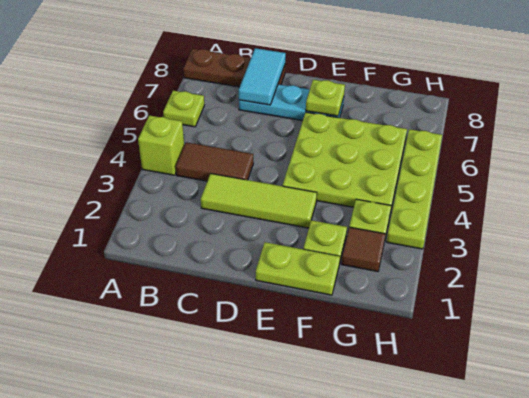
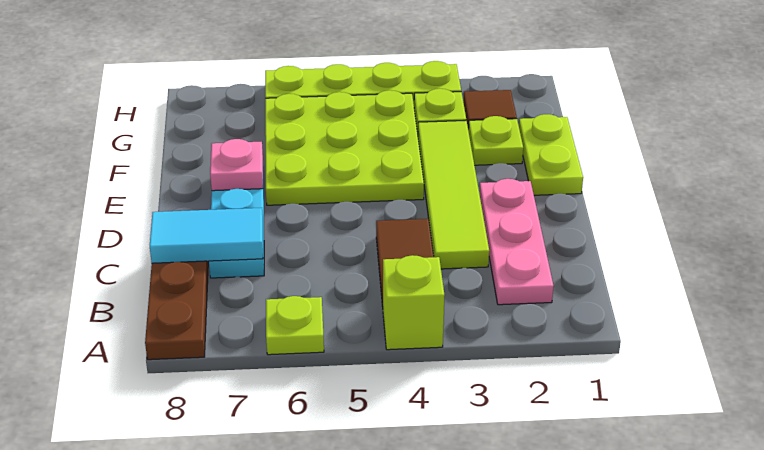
none -> pink plate B2:D2 level 1
lime tile C3:E3 level 1 -> lime tile C3:F3 level 1
lime plate E7 level 2 -> pink plate E7 level 2

